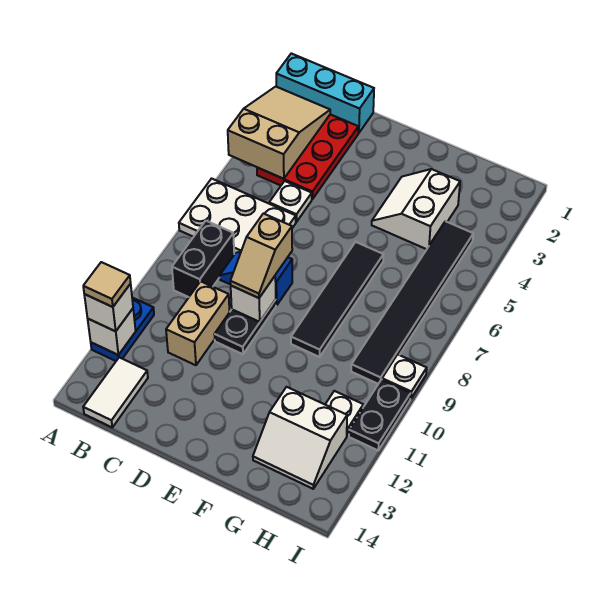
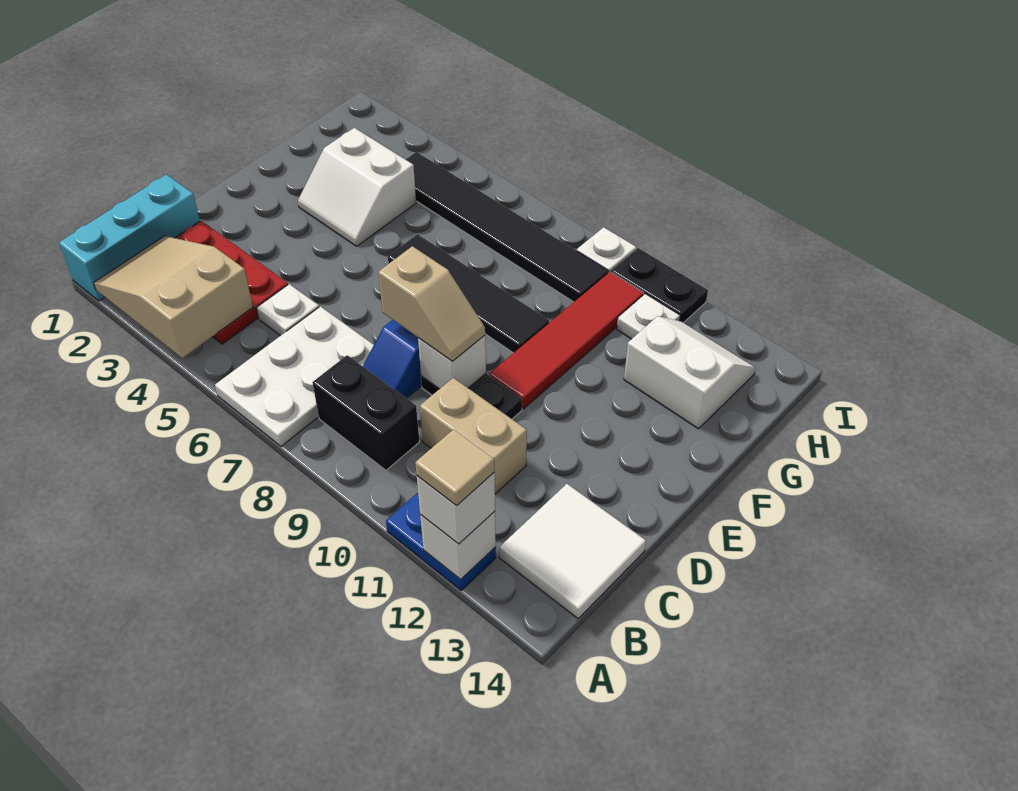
white tile B13:B14 level 1 -> white tile B13:C14 level 1
none -> red tile E10:H10 level 1
white slope G12:H13 level 1 top 12 -> white slope G12:H13 level 1 top G

